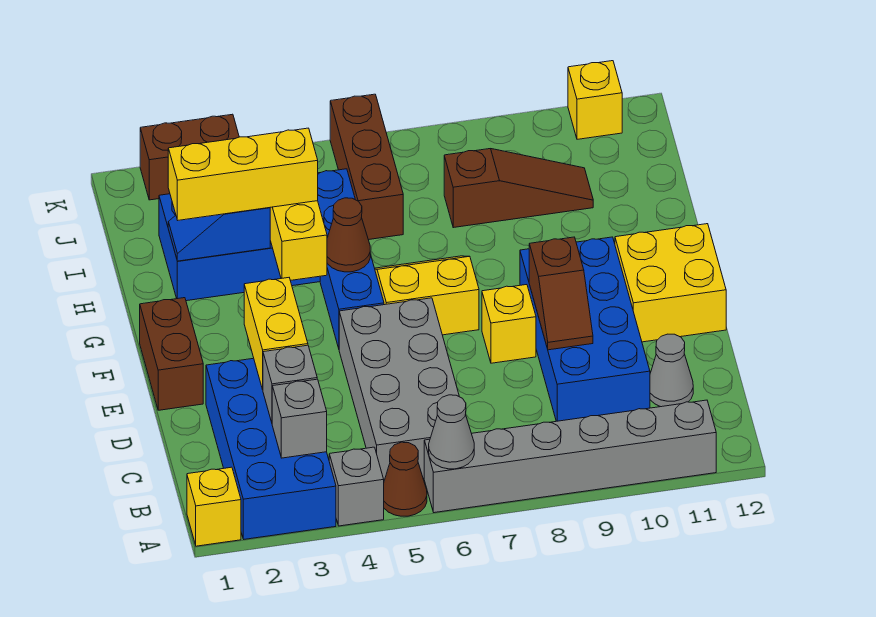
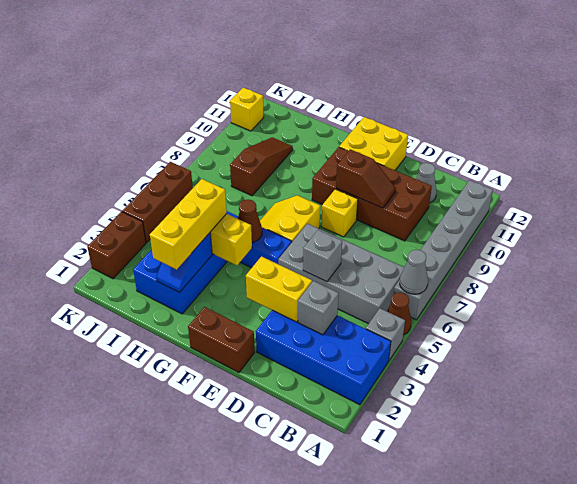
yellow brick A1 level 1 -> none
grey brick B3 level 2 -> grey brick D5 level 2
blue brick C9:F10 level 1 -> brown brick C9:F10 level 1
brown brick I6:K6 level 1 -> brown brick K4:K6 level 1

